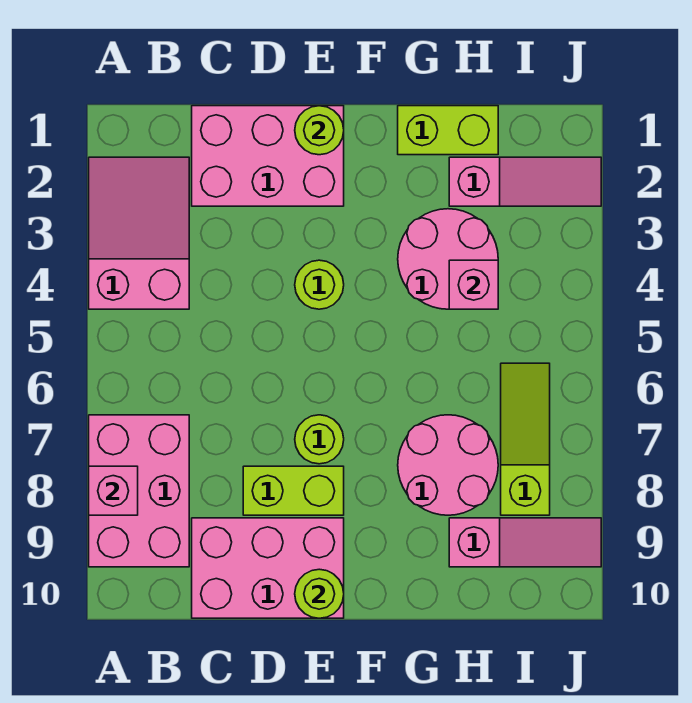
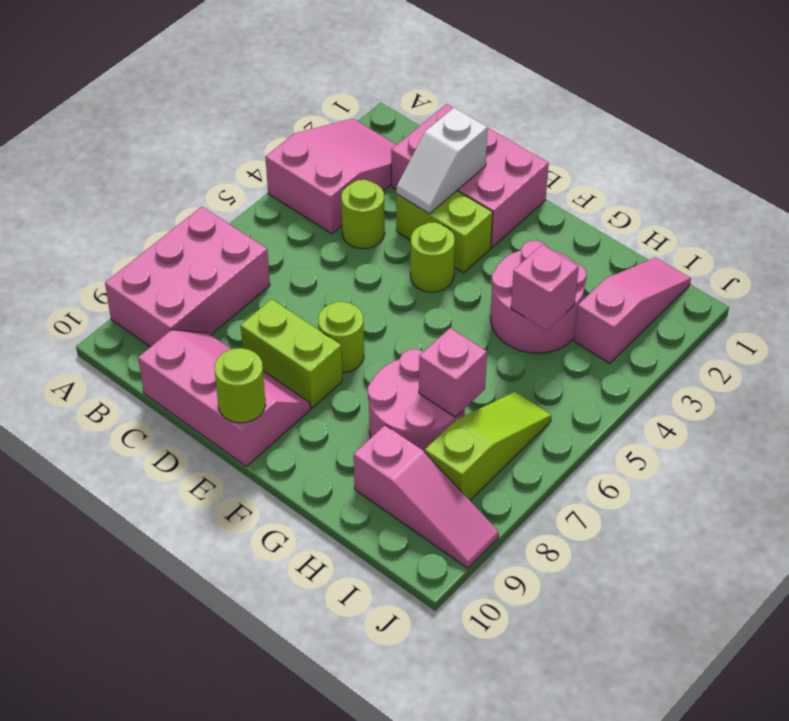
pink brick A8 level 2 -> pink brick H7 level 2
pink brick C9:E10 level 1 -> pink slope C9:E10 level 1 top 10
none -> white slope D2:D3 level 2 top 2
lime round brick E1 level 2 -> lime round brick C4 level 1
lime brick G1:H1 level 1 -> lime brick D3:E3 level 1
pink slope H2:J2 level 1 top H -> pink slope I1:I3 level 1 top 3

